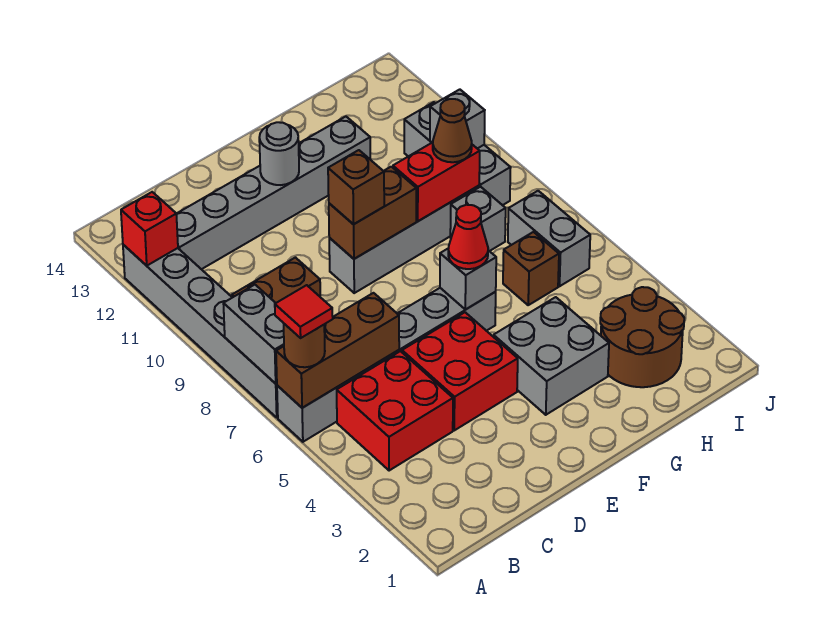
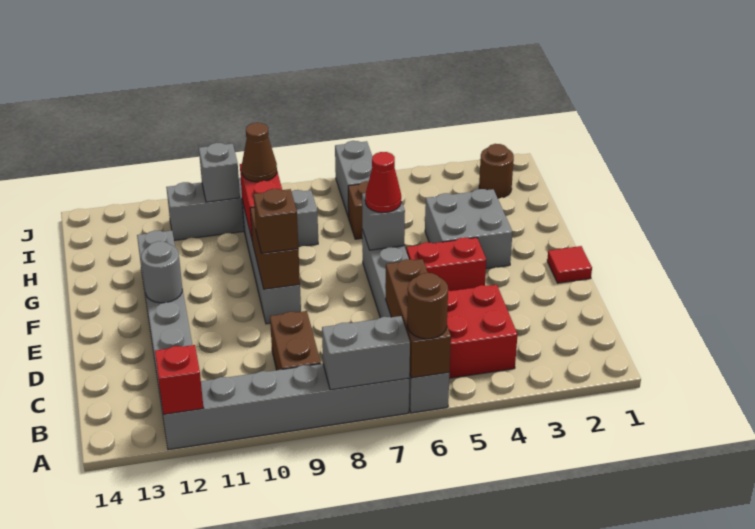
red tile A6 level 4 -> red tile E1 level 1
red brick D4:E5 level 1 -> red brick E4:E5 level 1
brown round brick H2:I3 level 1 -> brown round brick I2 level 1
grey brick I6:I7 level 1 -> grey brick I6:J6 level 1

